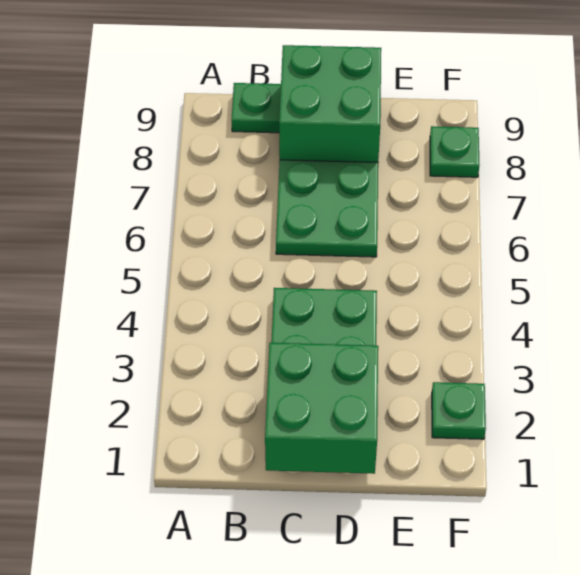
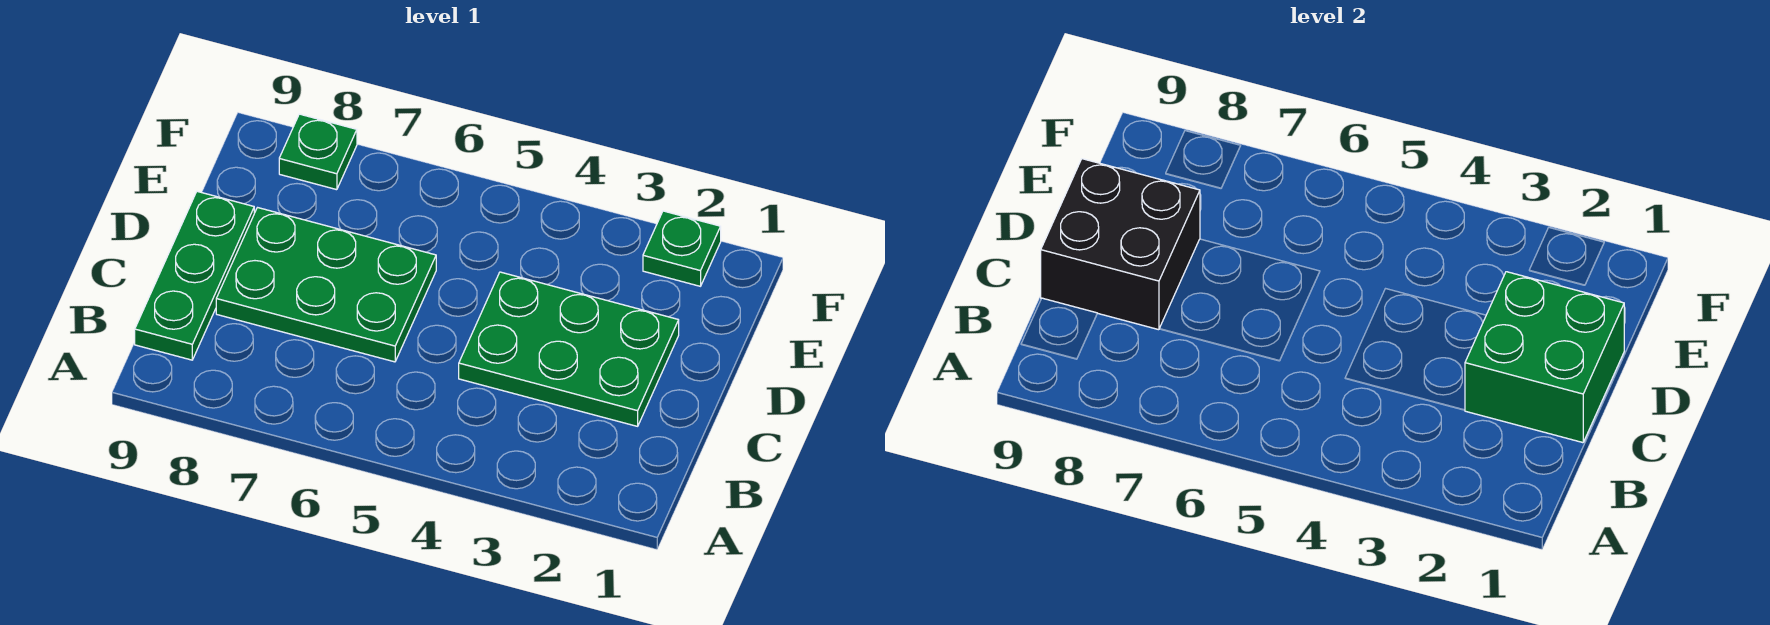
green brick C8:D9 level 2 -> black brick C8:D9 level 2

